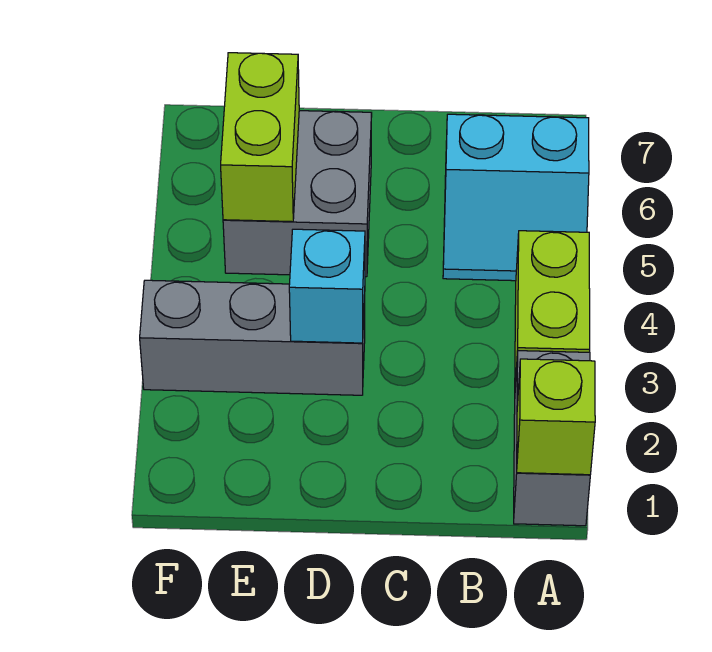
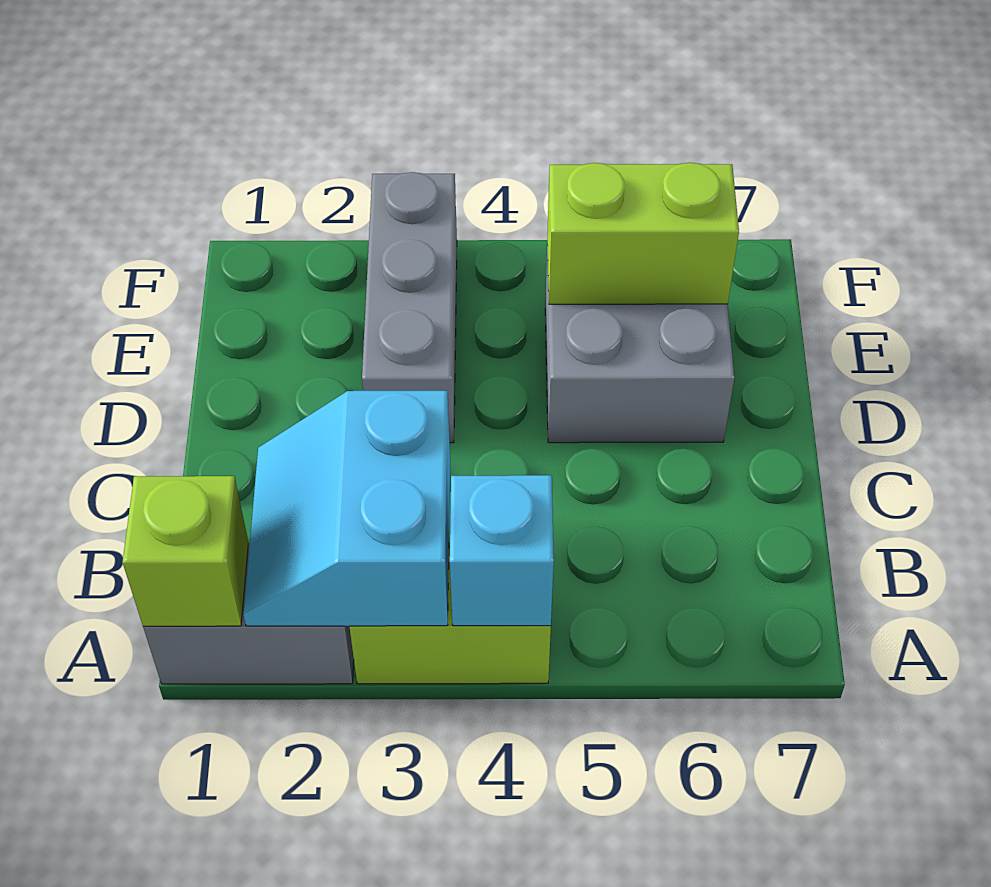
cyan slope A5:B6 level 1 top 6 -> cyan slope A2:B3 level 2 top 3
cyan brick D3 level 2 -> cyan brick A4 level 2

